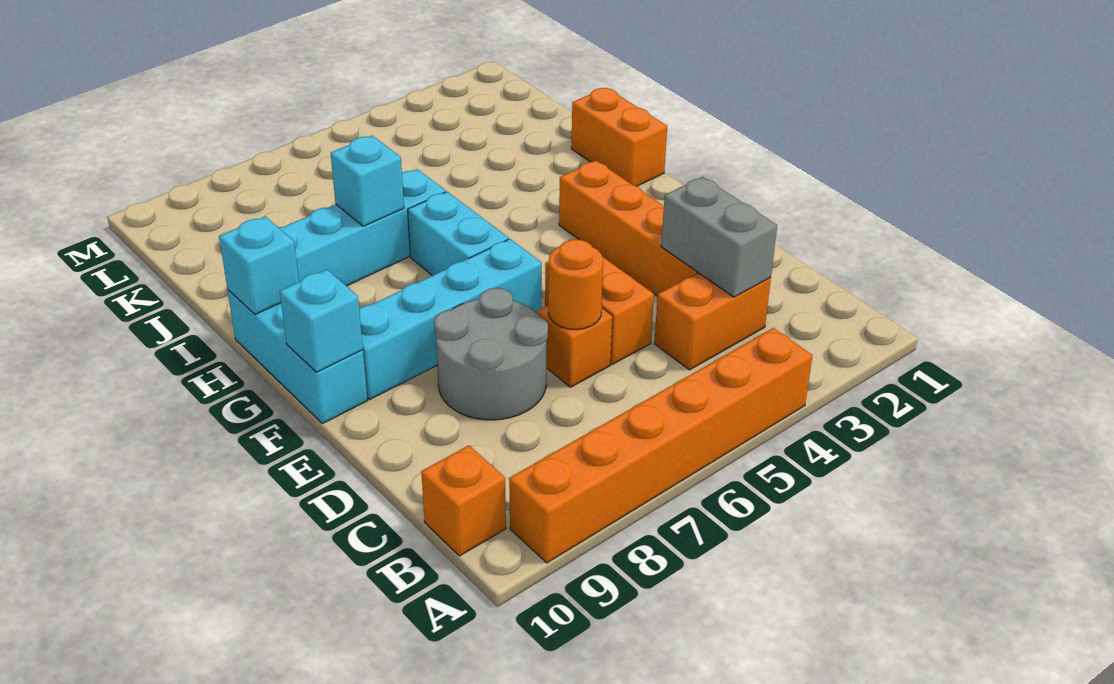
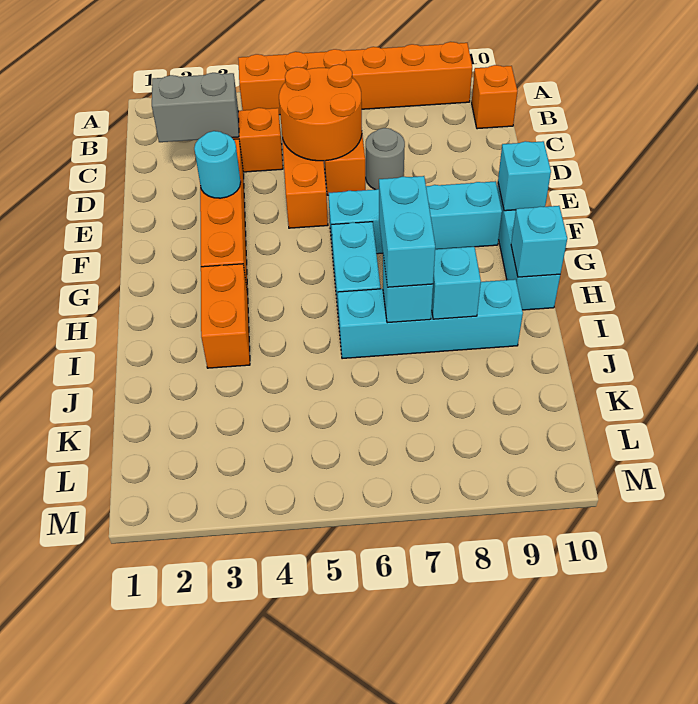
grey brick C3:D3 level 2 -> grey brick C2:C3 level 2
orange round brick D6 level 2 -> orange round brick C5:D6 level 2
grey round brick D7:E8 level 1 -> grey round brick D7 level 1
none -> cyan round brick E3 level 2
orange brick H1:I1 level 1 -> orange brick H3:I3 level 1
none -> cyan brick H7:I7 level 3
none -> cyan brick I8 level 2

